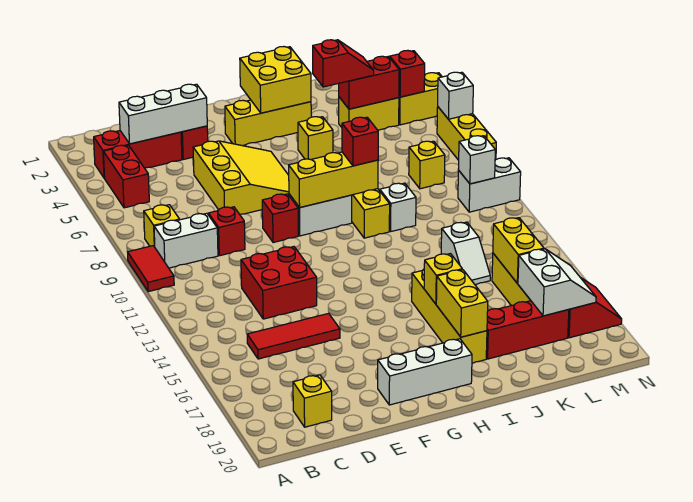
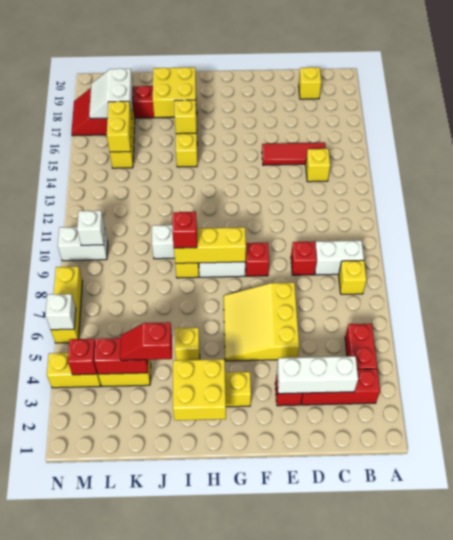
red tile A9:A10 level 1 -> none
red brick D12:E13 level 1 -> none
white brick F19:H19 level 1 -> none
yellow brick I17:I18 level 2 -> yellow brick I17:J18 level 2
white slope K13:K14 level 1 top 13 -> none
yellow brick L8 level 1 -> yellow brick C14 level 1

